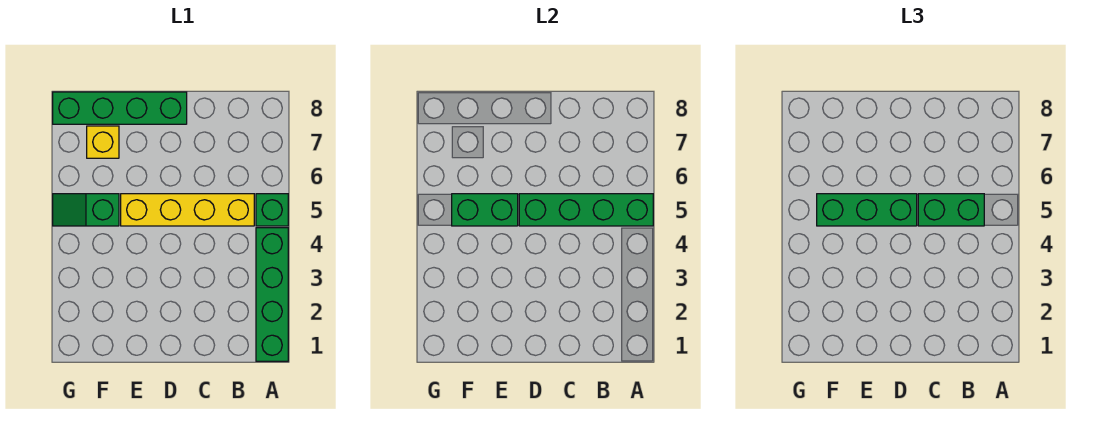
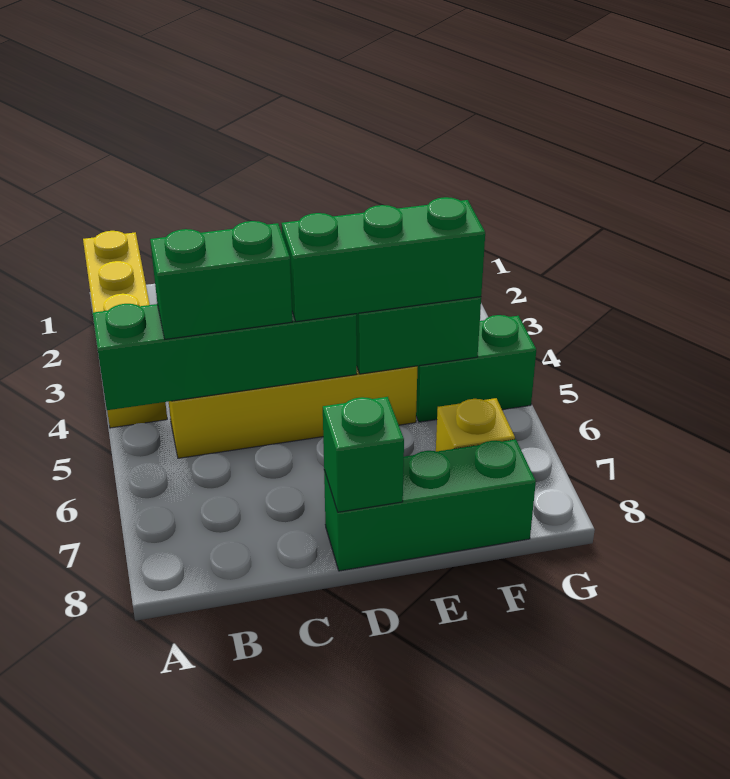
green brick A1:A4 level 1 -> yellow brick A1:A4 level 1
green brick A5 level 1 -> green brick D8 level 2
green brick D8:G8 level 1 -> green brick D8:F8 level 1
green slope F5:G5 level 1 top F -> green brick F5:G5 level 1

